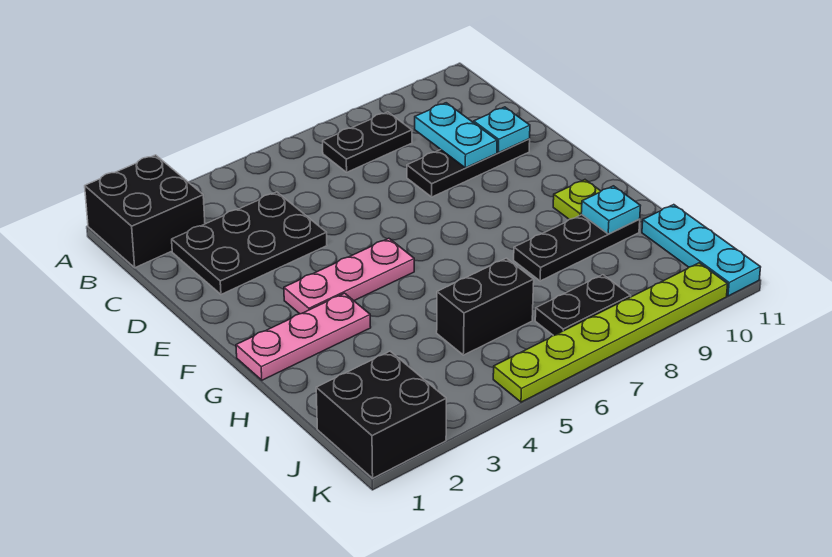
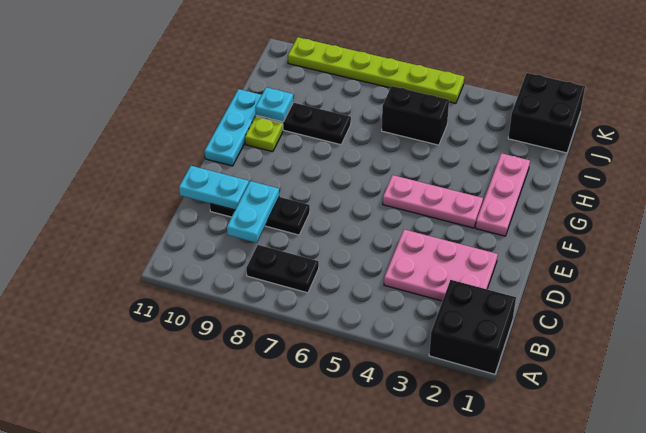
black plate C2:D4 level 1 -> pink plate C2:D4 level 1
cyan plate D10 level 2 -> cyan plate D10:D11 level 2
pink plate G1:G3 level 1 -> pink plate F2:H2 level 1
cyan plate I11:K11 level 1 -> cyan plate F11:H11 level 1
black plate J7:J8 level 1 -> none

